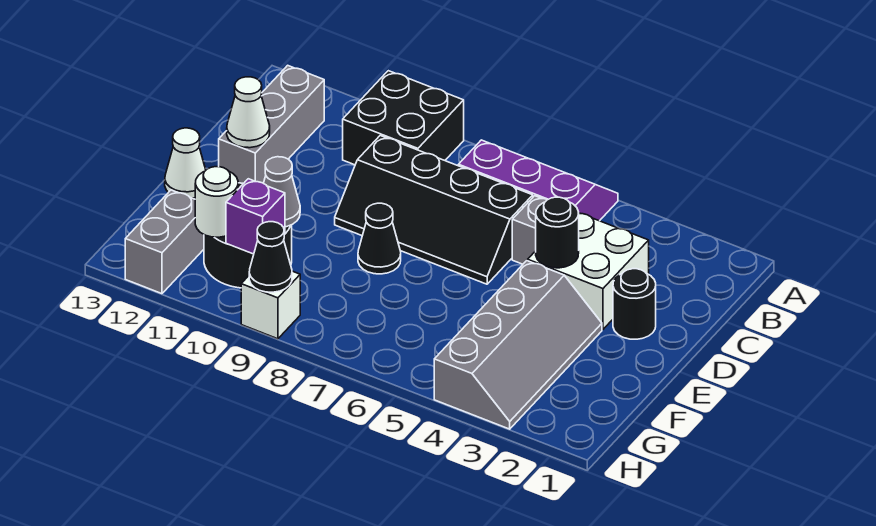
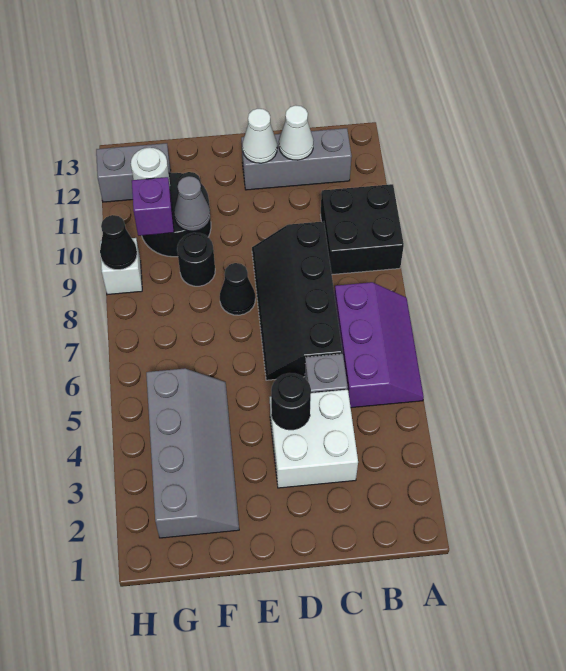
black round brick D2 level 1 -> black round brick F9 level 1
grey slope E3:H4 level 1 top 4 -> grey slope F2:G5 level 1 top G
white cone E13 level 1 -> white cone C12 level 2

